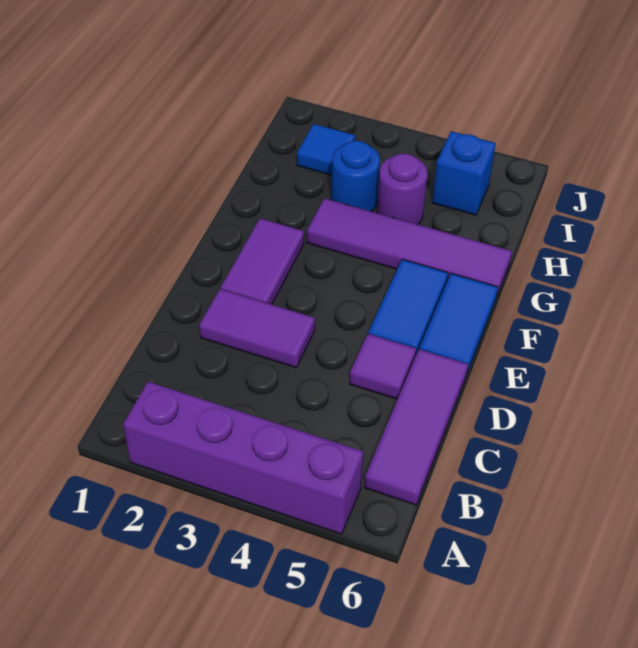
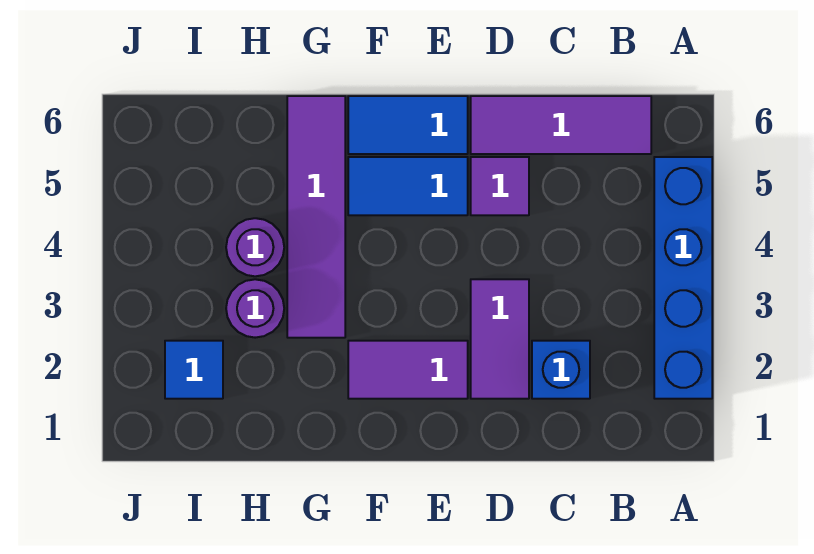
purple brick A2:A5 level 1 -> blue brick A2:A5 level 1
blue round brick H3 level 1 -> purple round brick H3 level 1
blue brick I5 level 1 -> blue brick C2 level 1

